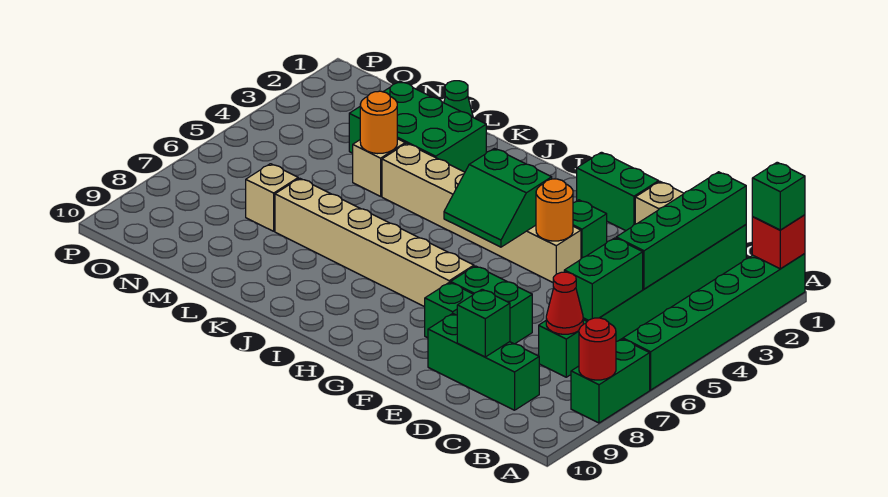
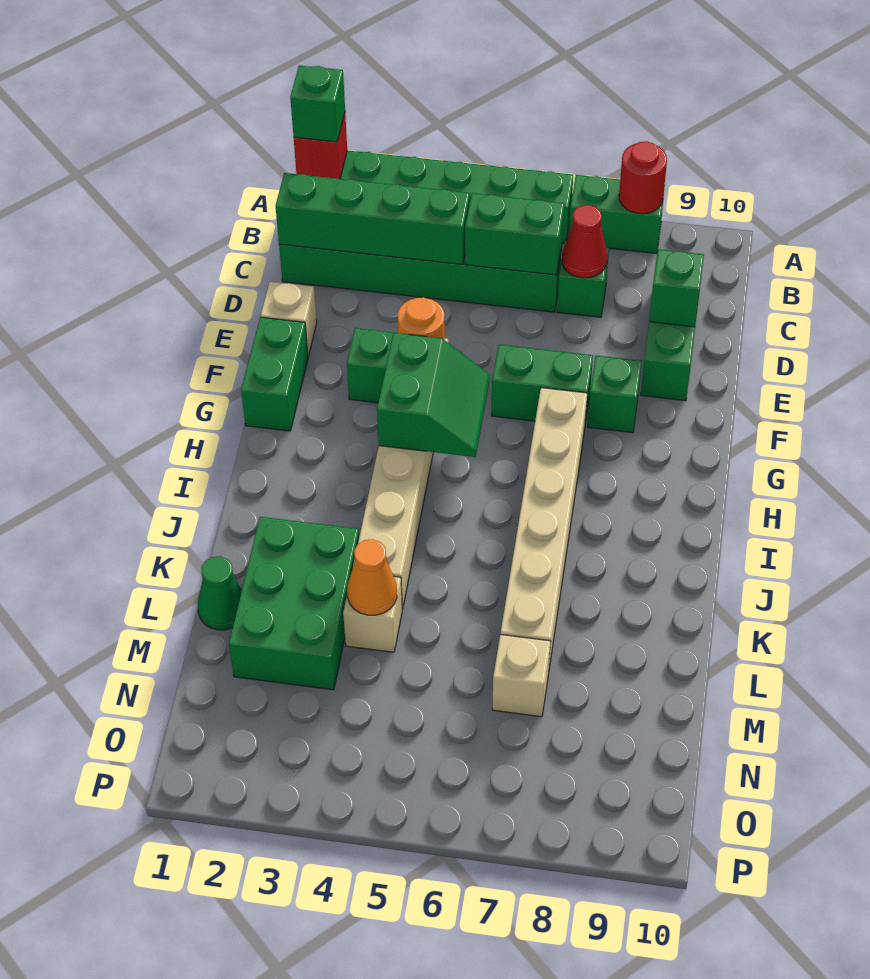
green brick E7:F7 level 1 -> green brick F6:F7 level 1
orange round brick L4 level 2 -> orange cone L4 level 2

